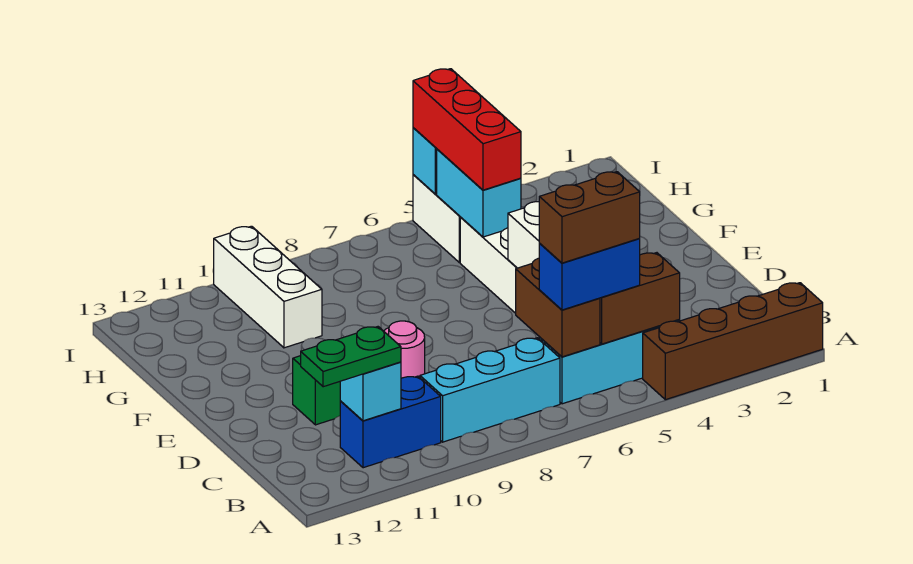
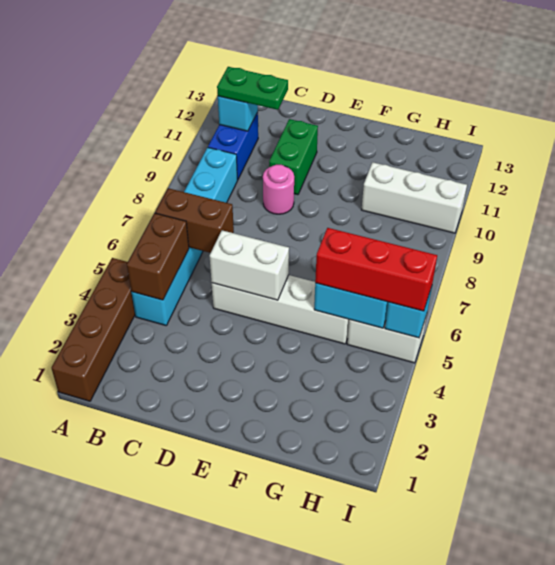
blue brick B5:B6 level 3 -> none
brown brick B5:B6 level 4 -> none
green plate B11:B12 level 3 -> green plate B11:C11 level 3

